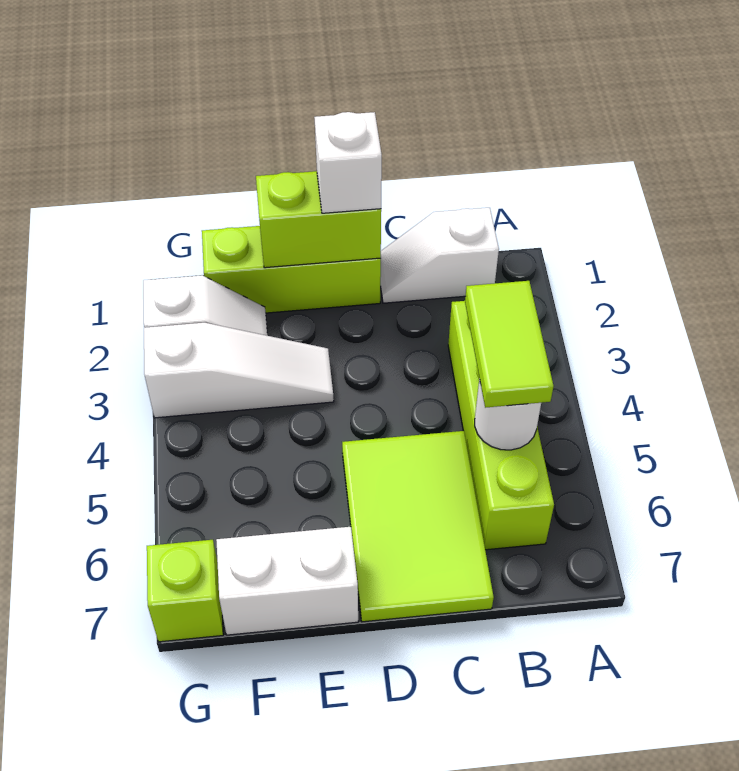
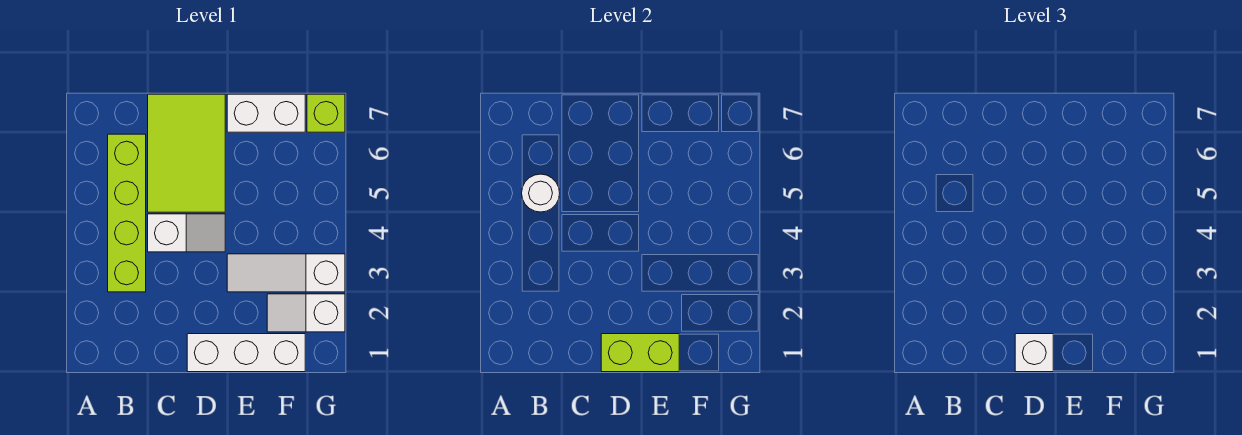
white slope B1:C1 level 1 top B -> white slope C4:D4 level 1 top C
lime tile B4:B5 level 3 -> none
lime brick D1:F1 level 1 -> white brick D1:F1 level 1

